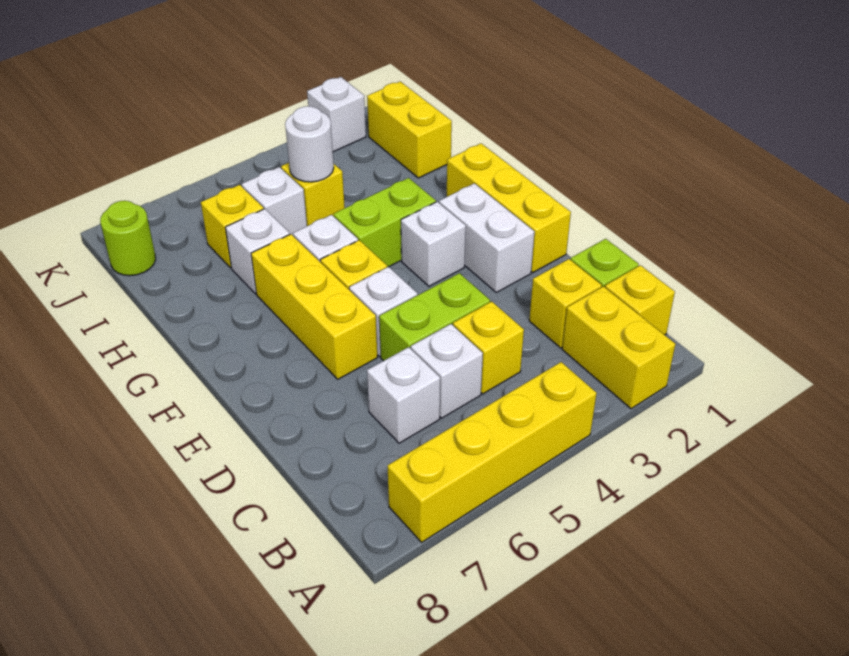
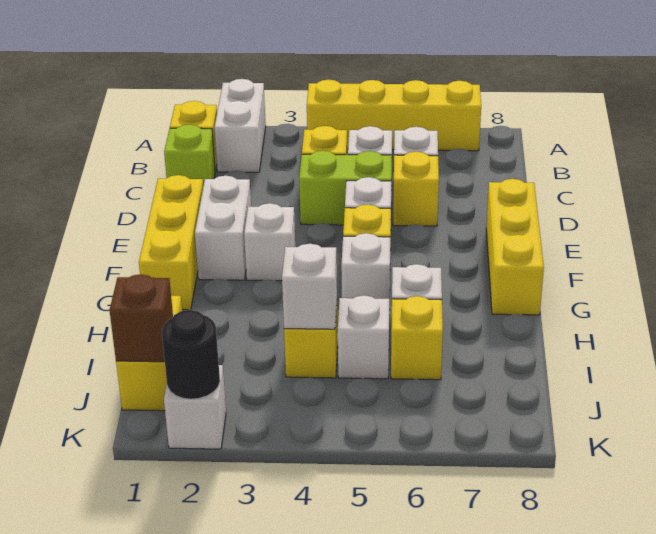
yellow brick A2:B2 level 1 -> white brick A2:B2 level 1
yellow brick C2 level 1 -> yellow brick D6 level 1
yellow brick E6:G6 level 1 -> yellow brick E8:G8 level 1
lime brick G3:G4 level 1 -> none
white round brick I4 level 2 -> white brick I4 level 2
none -> brown brick J1 level 2
lime round brick J8 level 1 -> none
none -> black round brick K2 level 2

